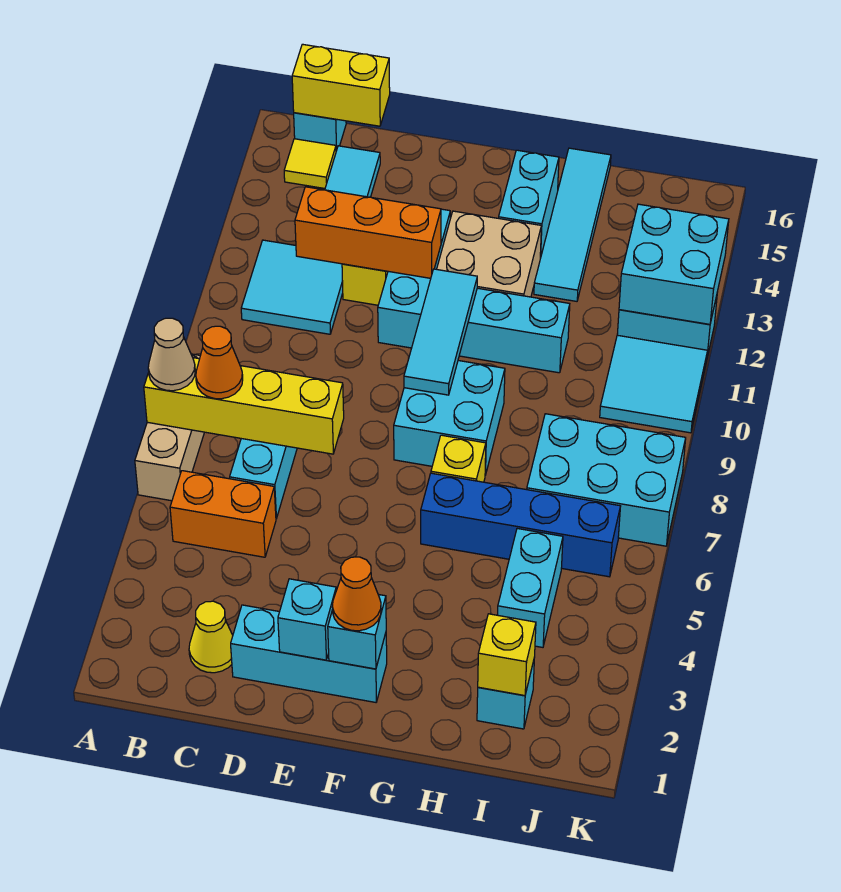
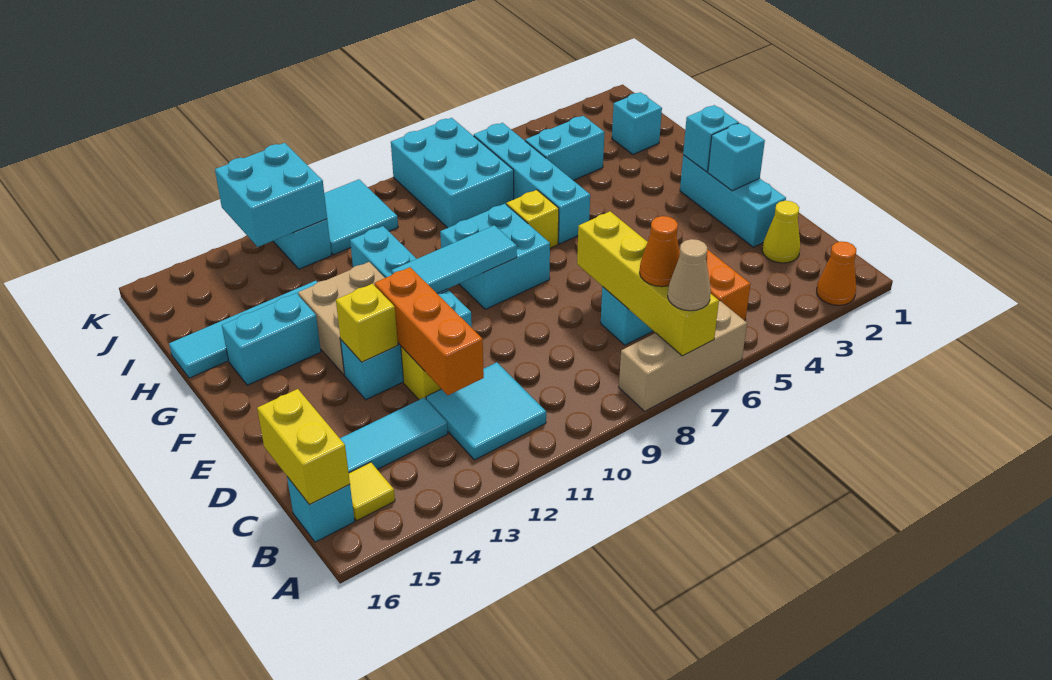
orange cone F2 level 3 -> orange cone A2 level 1
blue brick G6:J6 level 1 -> cyan brick G6:J6 level 1
yellow brick I2 level 2 -> yellow brick E13 level 2

